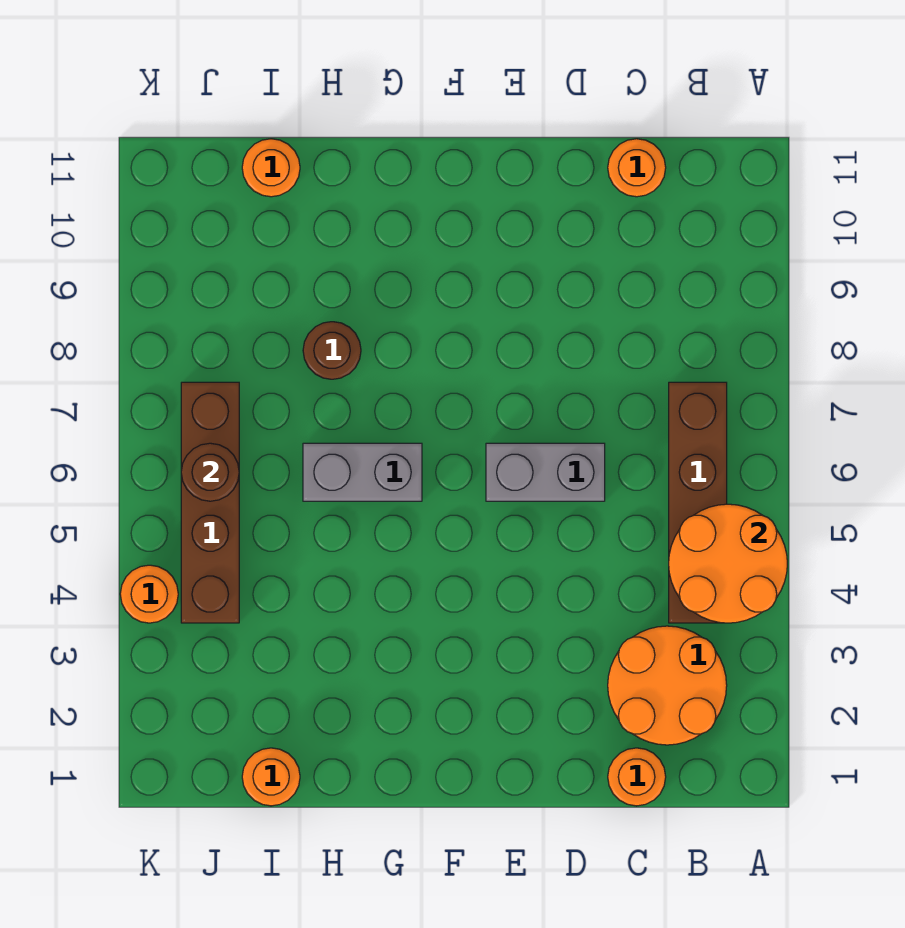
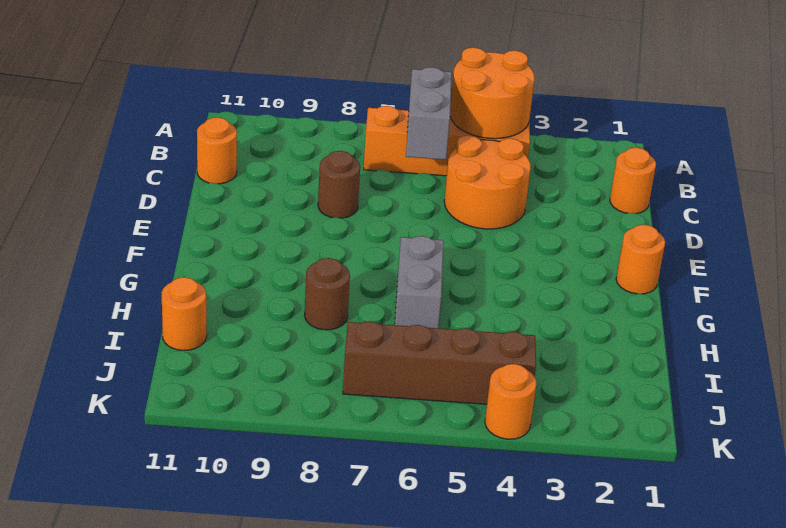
orange round brick B2:C3 level 1 -> orange round brick C4:D5 level 1
brown brick B4:B7 level 1 -> orange brick B4:B7 level 1
grey brick D6:E6 level 1 -> grey brick B6:C6 level 2
orange round brick I1 level 1 -> orange round brick F1 level 1
brown round brick J6 level 2 -> brown round brick D8 level 1

